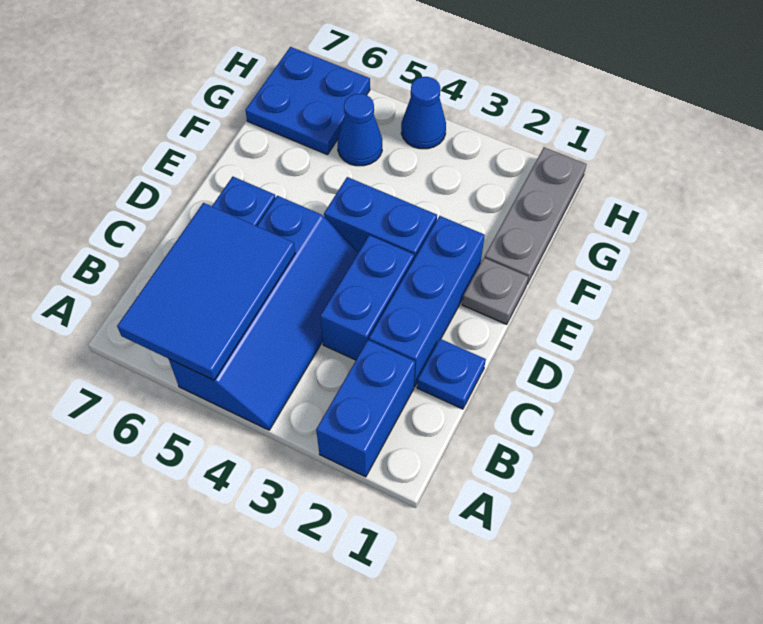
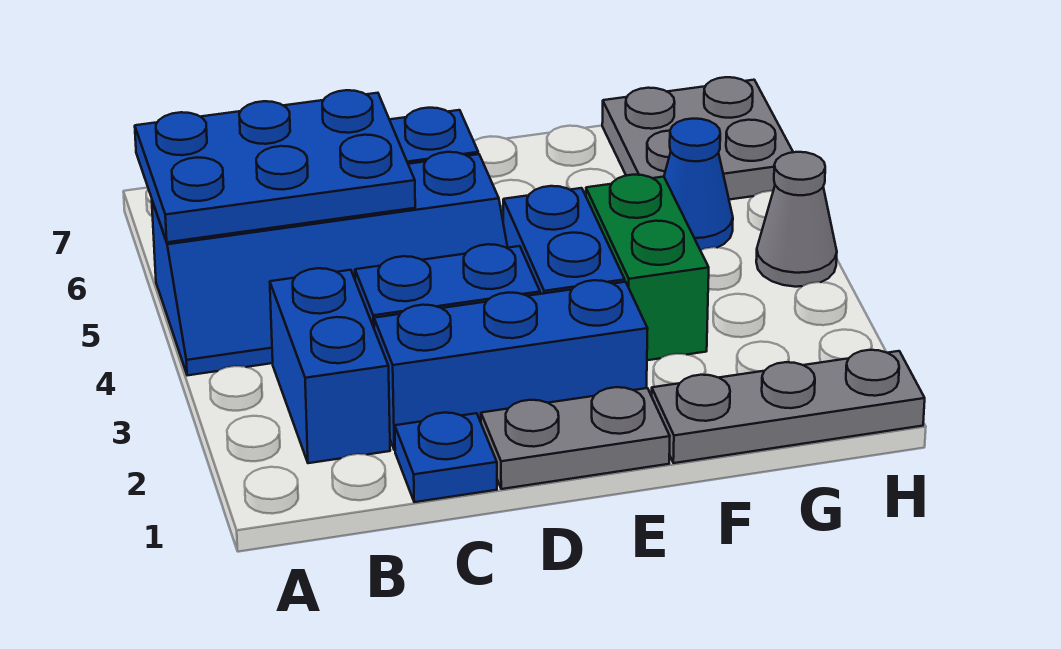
blue brick A2:B2 level 1 -> blue brick B2:B3 level 1
blue tile A5:C6 level 2 -> blue plate A5:C6 level 2
grey plate E1 level 1 -> grey plate D1:E1 level 1
none -> green brick F3:F4 level 1
blue plate G6:H7 level 1 -> grey plate G6:H7 level 1
blue cone H4 level 1 -> grey cone H4 level 1

